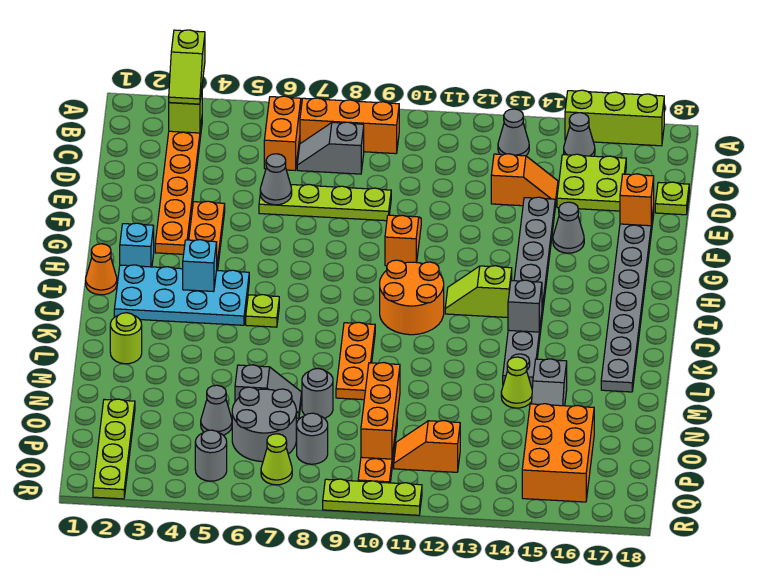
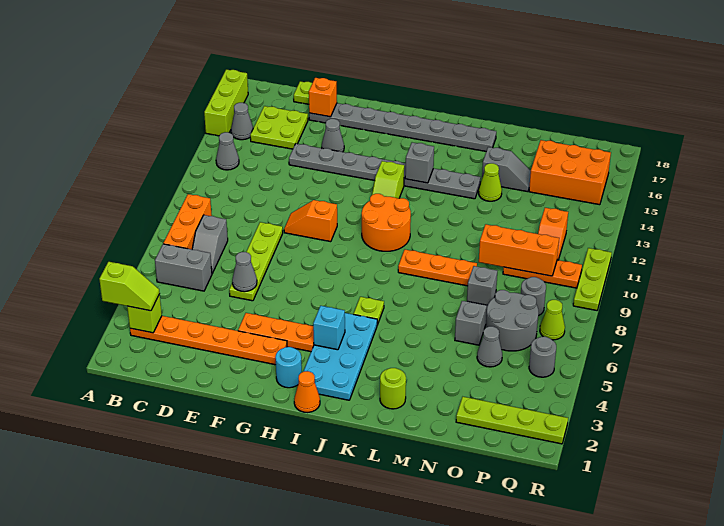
orange brick B6:C6 level 1 -> grey brick B6:C6 level 1
orange slope D13:D14 level 1 top 13 -> none
cyan brick H2 level 1 -> cyan round brick H2 level 1
grey round brick N8 level 1 -> grey brick N8 level 1

